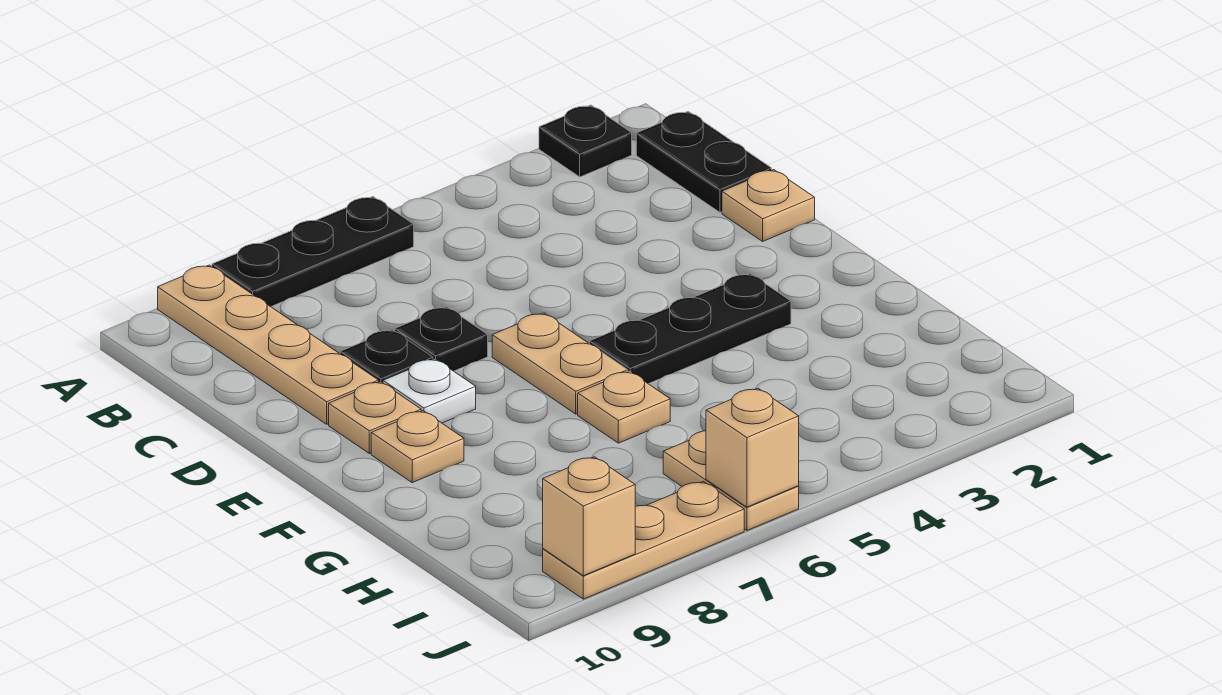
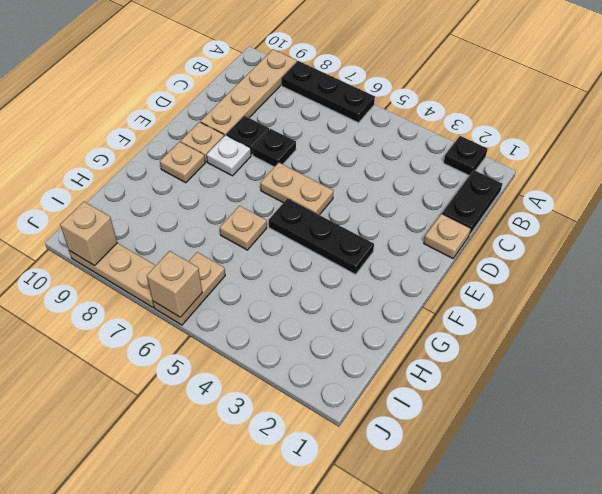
tan plate E6:F6 level 1 -> tan plate E5:E6 level 1

